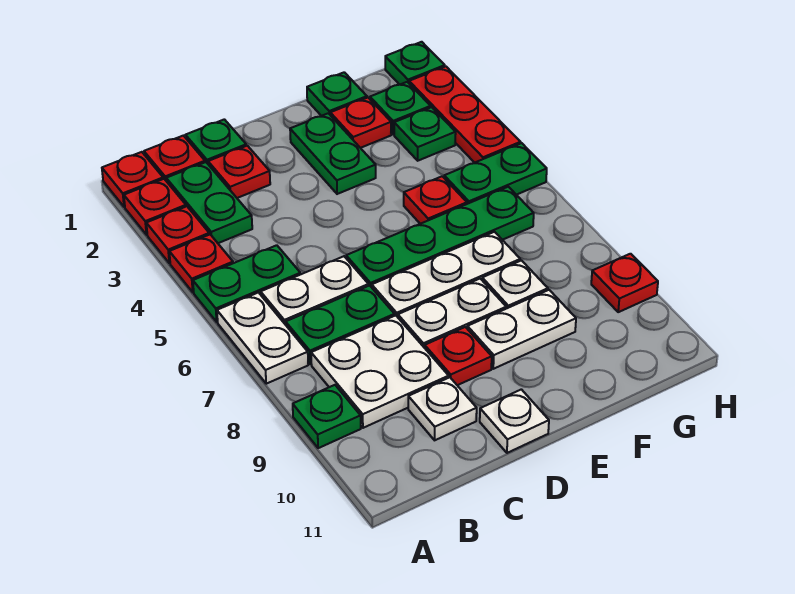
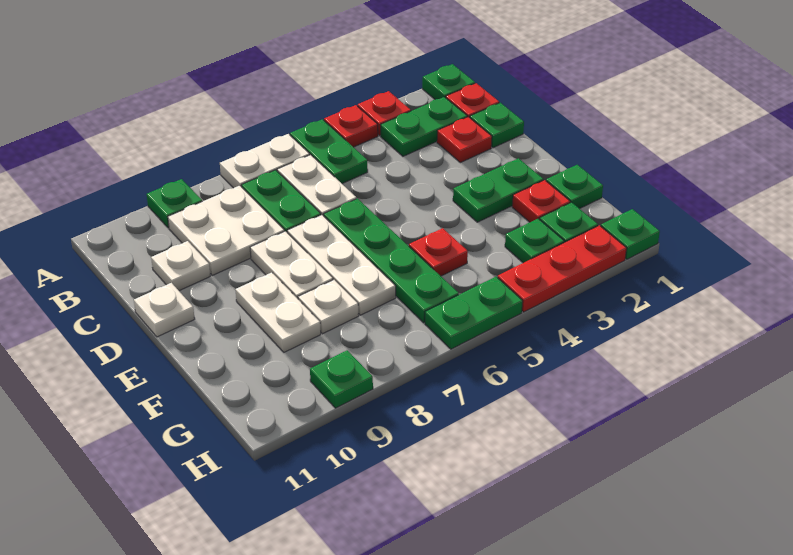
red plate A1 level 1 -> green plate A1 level 1
red plate A2 level 1 -> none
red plate D9 level 1 -> none
green plate G5:H5 level 1 -> green plate H5:H6 level 1
red plate H9 level 1 -> green plate H9 level 1

